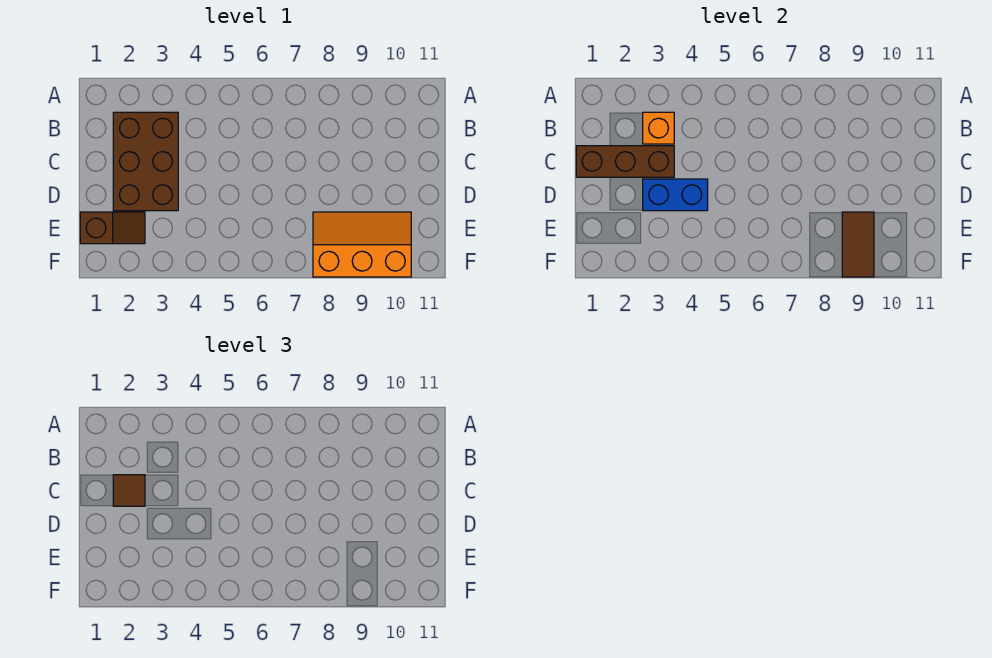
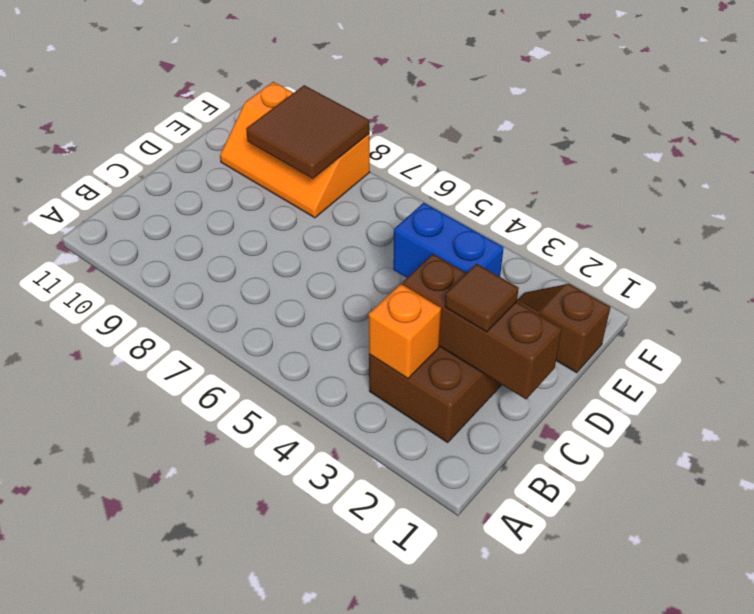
brown tile E9:F9 level 2 -> brown tile E8:F9 level 2

